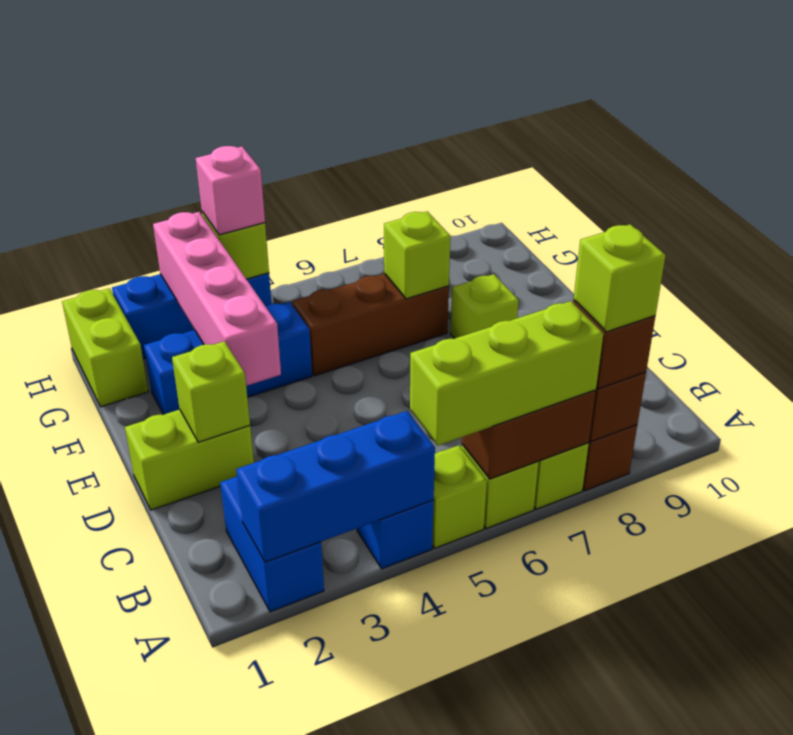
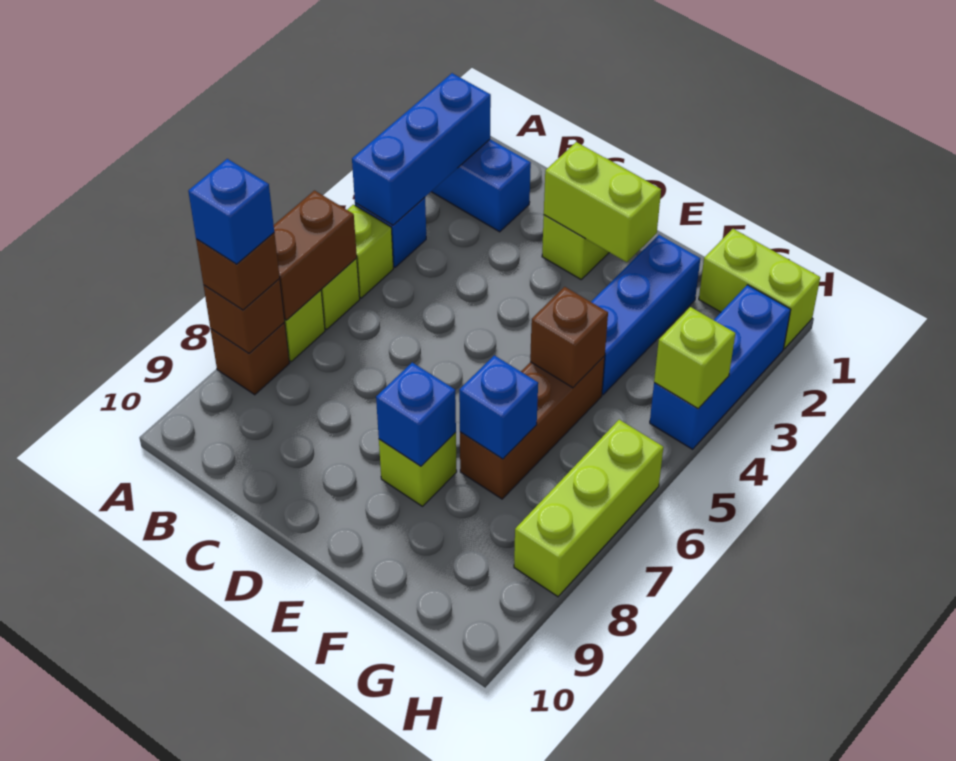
lime brick A5:A7 level 3 -> lime brick H6:H8 level 1
lime brick A8 level 4 -> blue brick A8 level 4
lime brick D2 level 2 -> lime brick D2:E2 level 2
pink brick E3:H3 level 2 -> none
none -> blue brick E8 level 2
none -> brown brick F5 level 2
lime brick F7 level 2 -> blue brick F7 level 2
pink brick H4 level 3 -> none

